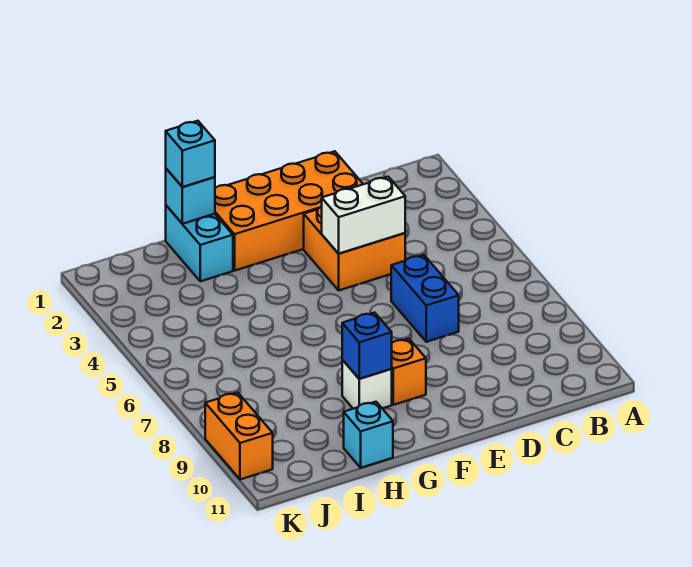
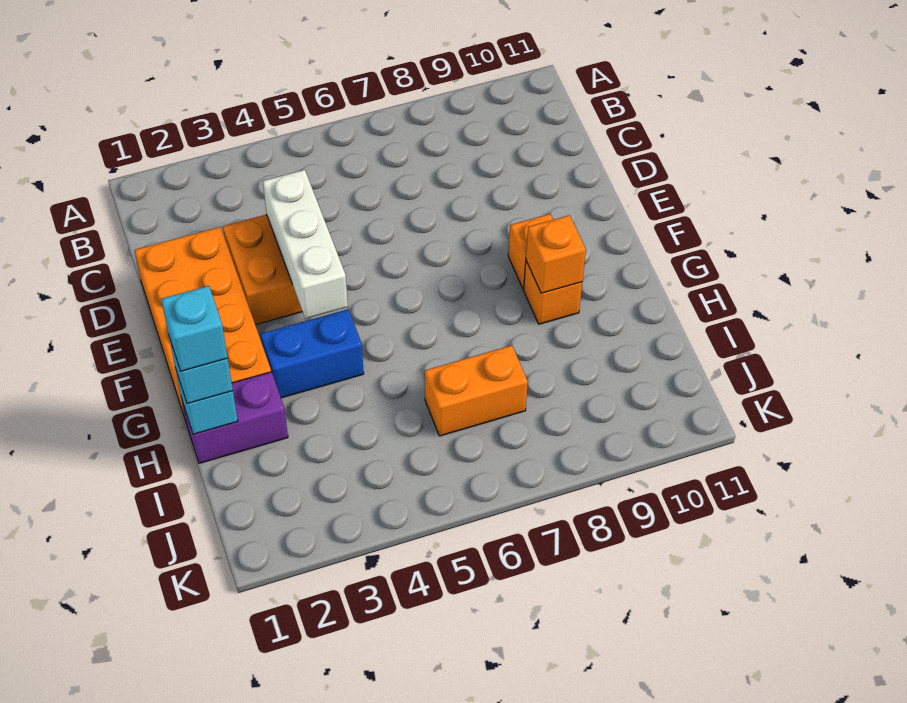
white brick D4:E4 level 2 -> white brick D4:F4 level 2
blue brick D6:D7 level 1 -> blue brick G3:G4 level 1
white brick G9 level 1 -> orange brick G9 level 1
blue brick G9 level 2 -> orange brick G9 level 2
cyan brick H1:H2 level 1 -> purple brick H1:H2 level 1
cyan brick H11 level 1 -> cyan brick H1 level 4
orange brick K9:K10 level 1 -> orange brick I6:I7 level 1

